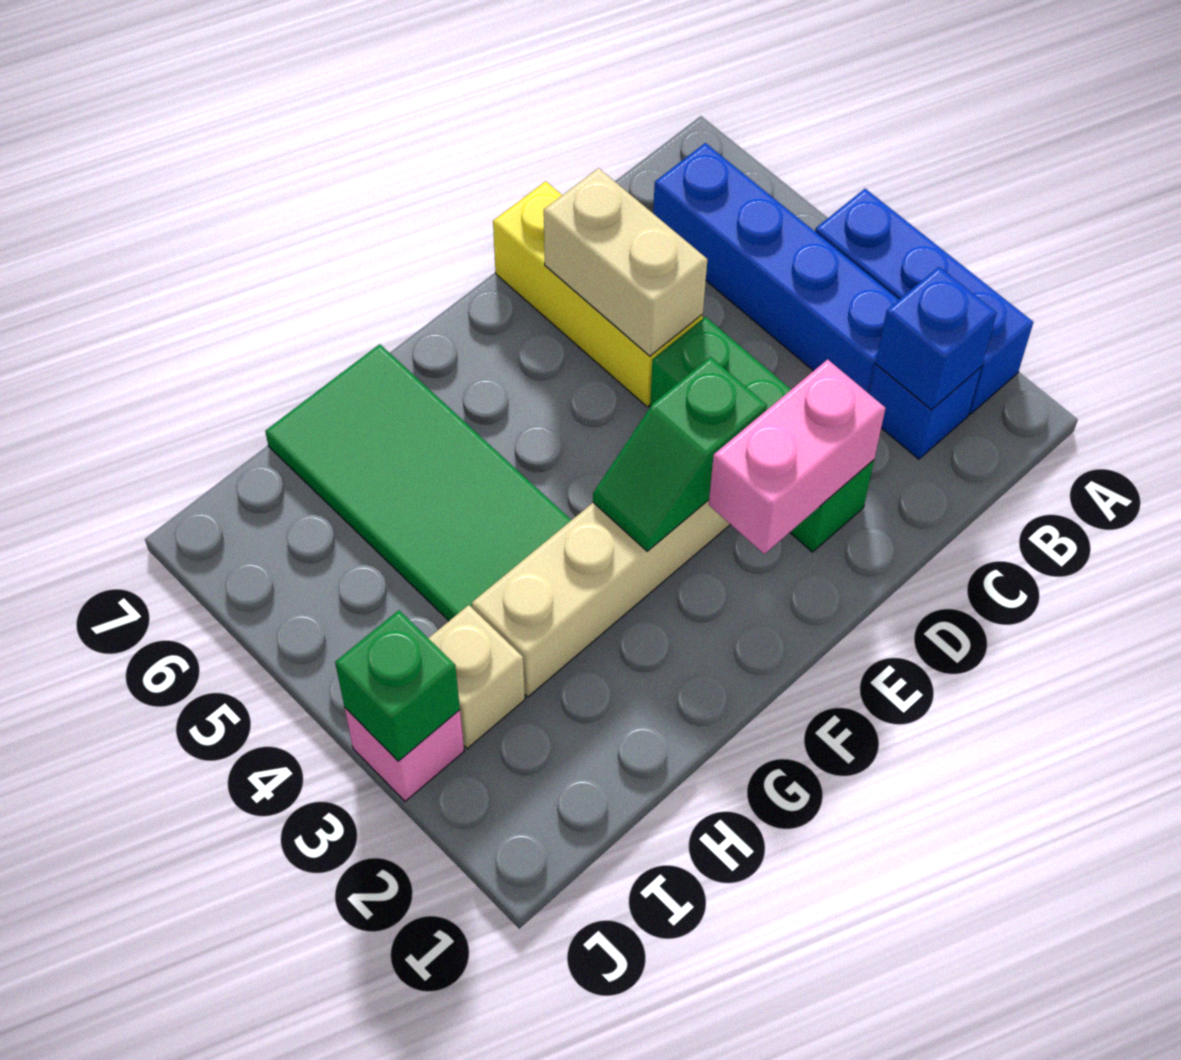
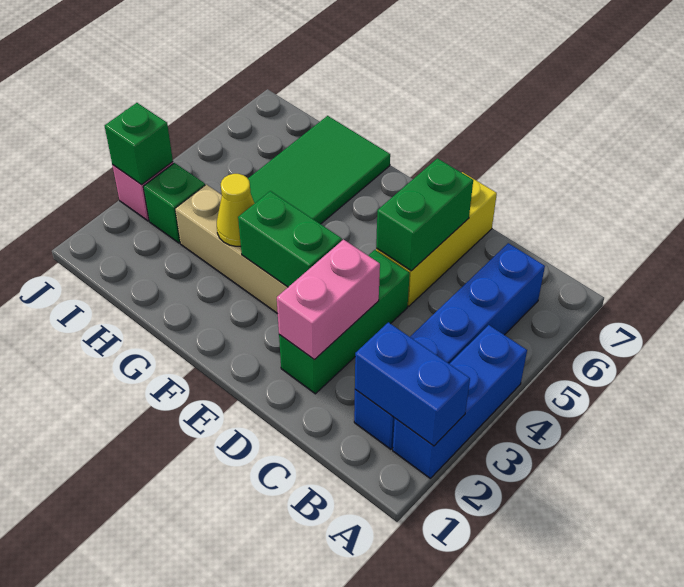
blue brick B2 level 2 -> blue brick A2:B2 level 2
pink brick D2:E2 level 2 -> pink brick D2:D3 level 2
tan brick D5:D6 level 2 -> green brick D5:D6 level 2
green slope E3:F3 level 2 top E -> green brick E3:F3 level 2
none -> yellow cone G3 level 2
tan brick I3 level 1 -> green brick I3 level 1

